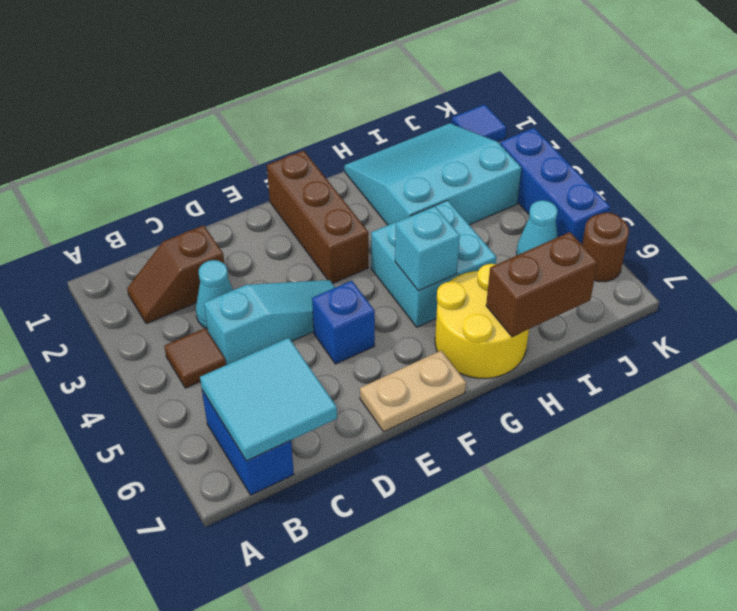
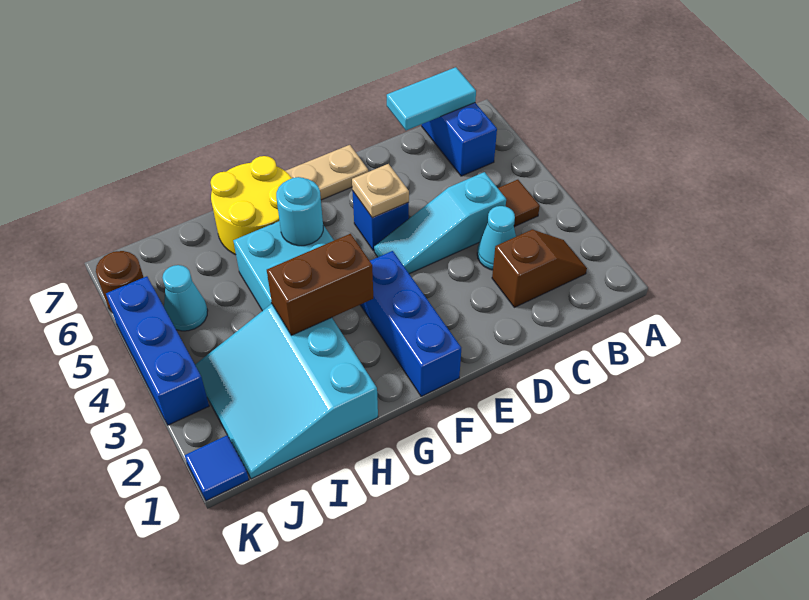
cyan tile B6:C7 level 2 -> cyan tile B7:C7 level 2
none -> tan plate E5 level 2
brown brick F1:F3 level 1 -> blue brick F1:F3 level 1
cyan brick G5 level 2 -> cyan round brick G5 level 2
cyan slope H1:J3 level 1 top 3 -> cyan slope H1:J3 level 1 top H
brown brick H7:I7 level 2 -> brown brick G3:H3 level 2

